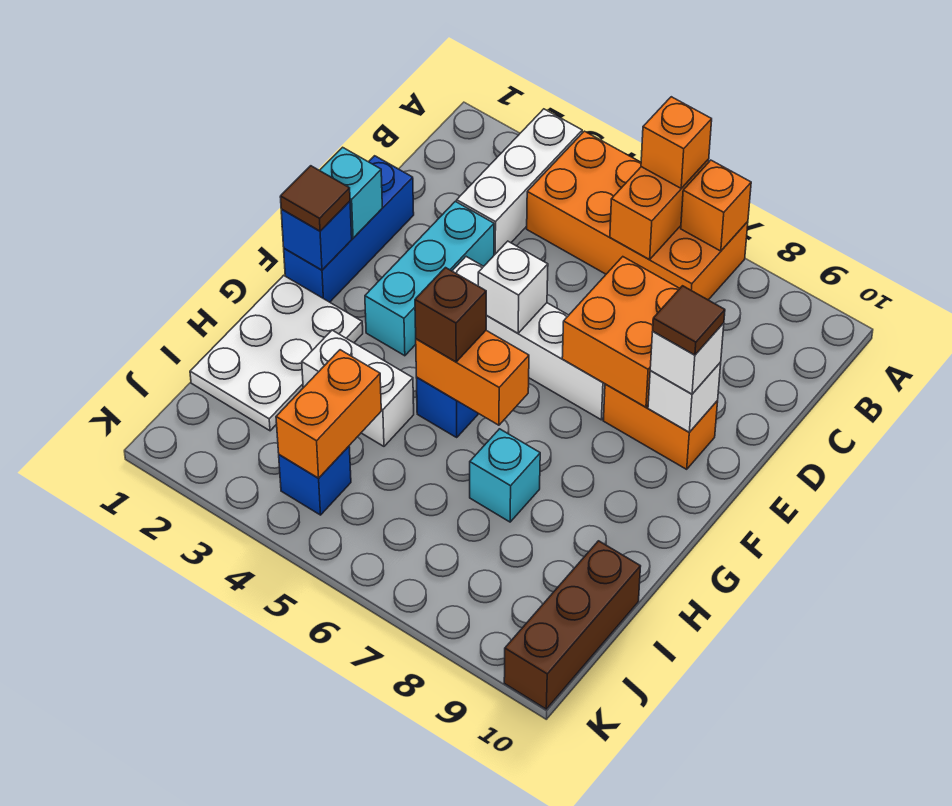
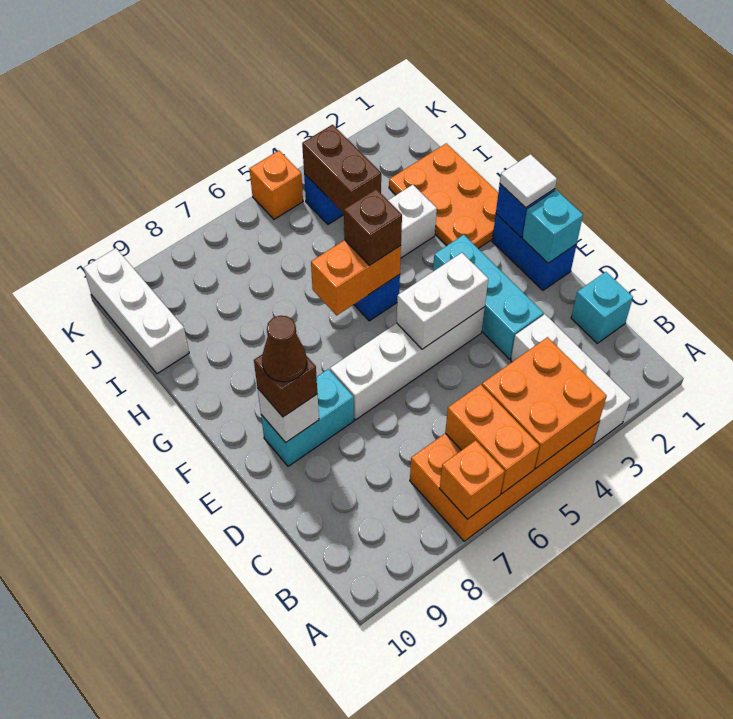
orange brick A6 level 3 -> orange brick K5 level 1
blue brick D1:F1 level 1 -> blue brick E1:F1 level 1
orange brick D7:E8 level 2 -> orange brick A4:B5 level 2
white brick E5 level 2 -> white brick E4:E5 level 2
orange brick E8:E9 level 1 -> cyan brick E8:E9 level 1
white brick E9 level 3 -> brown brick E9 level 3
brown tile E9 level 4 -> brown cone E9 level 4
brown tile F1 level 3 -> white tile F1 level 3
white plate G1:I2 level 1 -> orange plate G1:I2 level 1
cyan brick H7 level 1 -> cyan brick C1 level 1
orange brick I4:J4 level 2 -> brown brick I4:J4 level 2
brown brick I10:K10 level 1 -> white brick I10:K10 level 1

